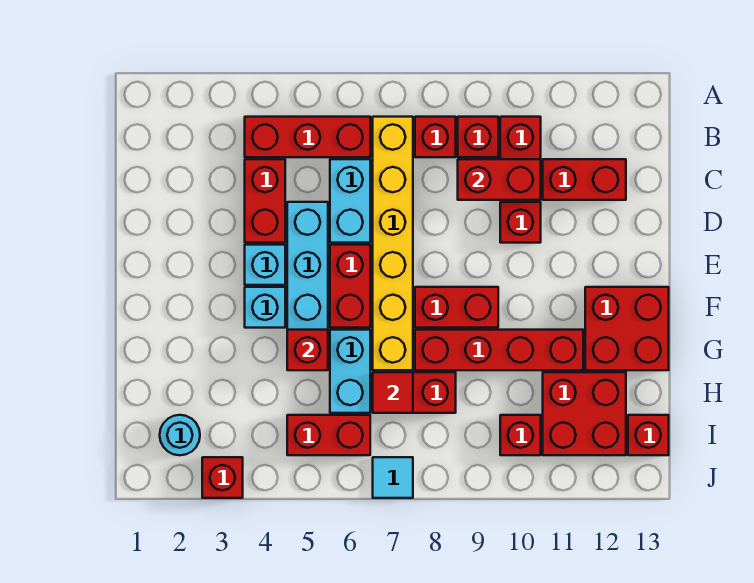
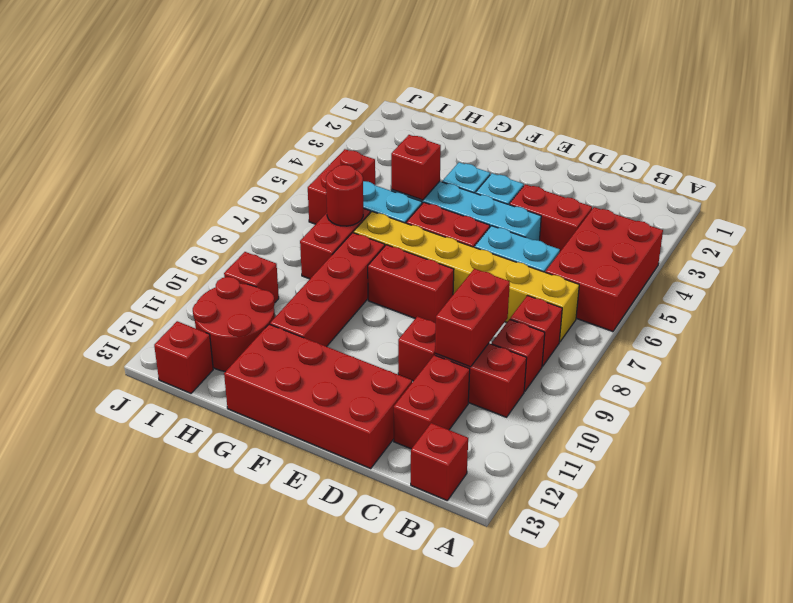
red brick B4:B6 level 1 -> red brick A4:B6 level 1
red brick F8:F9 level 1 -> red brick E8:F8 level 1
red brick F12:G13 level 1 -> red brick D12:G13 level 1
red tile H7 level 2 -> red round brick H7 level 2
red brick H11:I12 level 1 -> red round brick H11:I12 level 1
cyan round brick I2 level 1 -> none
red brick J3 level 1 -> red brick B13 level 1
cyan tile J7 level 1 -> none

